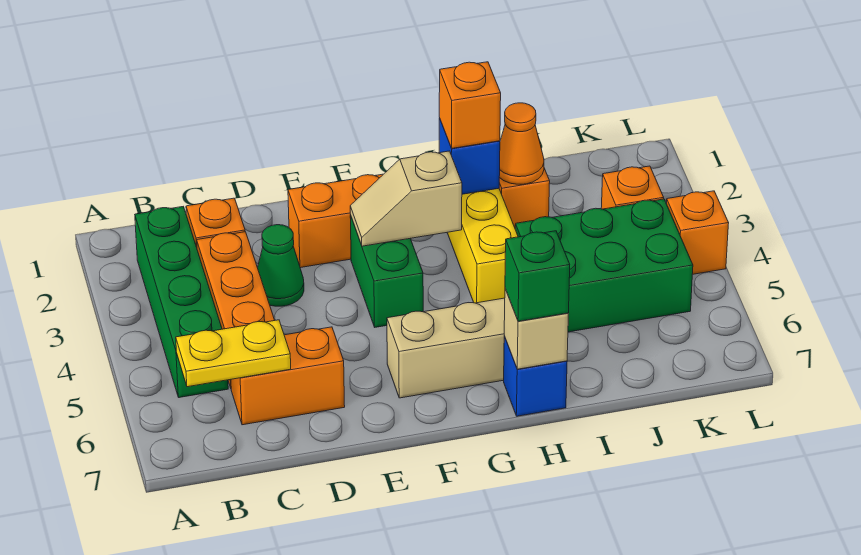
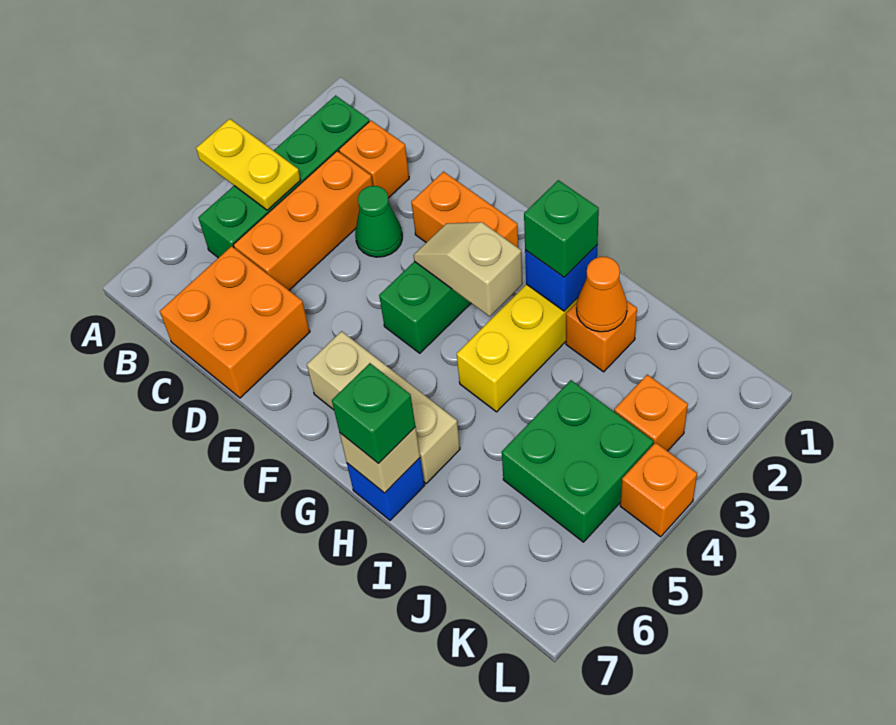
yellow plate B6:C6 level 2 -> yellow plate A4:B4 level 2
orange brick C6:D6 level 1 -> orange brick C6:D7 level 1
orange brick H2 level 3 -> green brick H2 level 3
green brick I4:K5 level 1 -> green brick J4:K5 level 1

